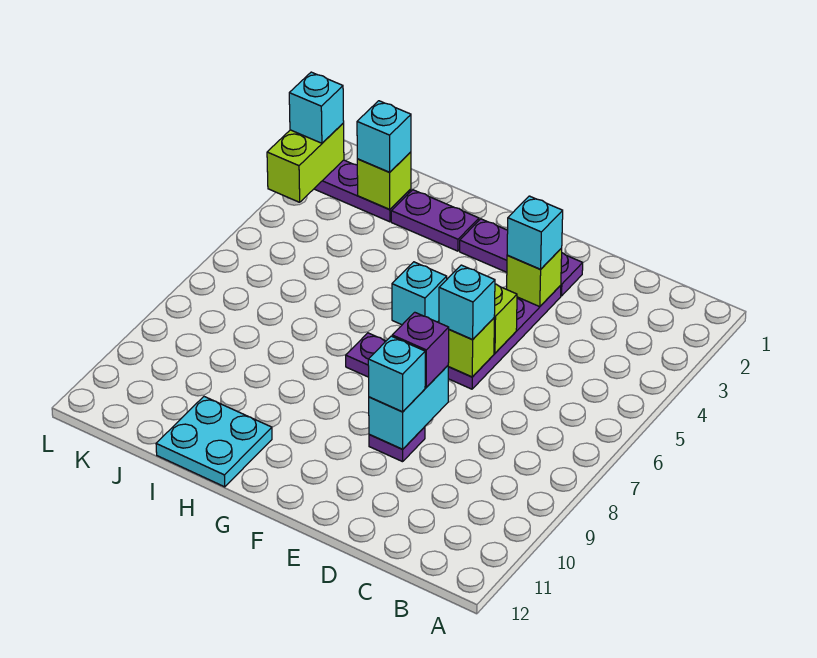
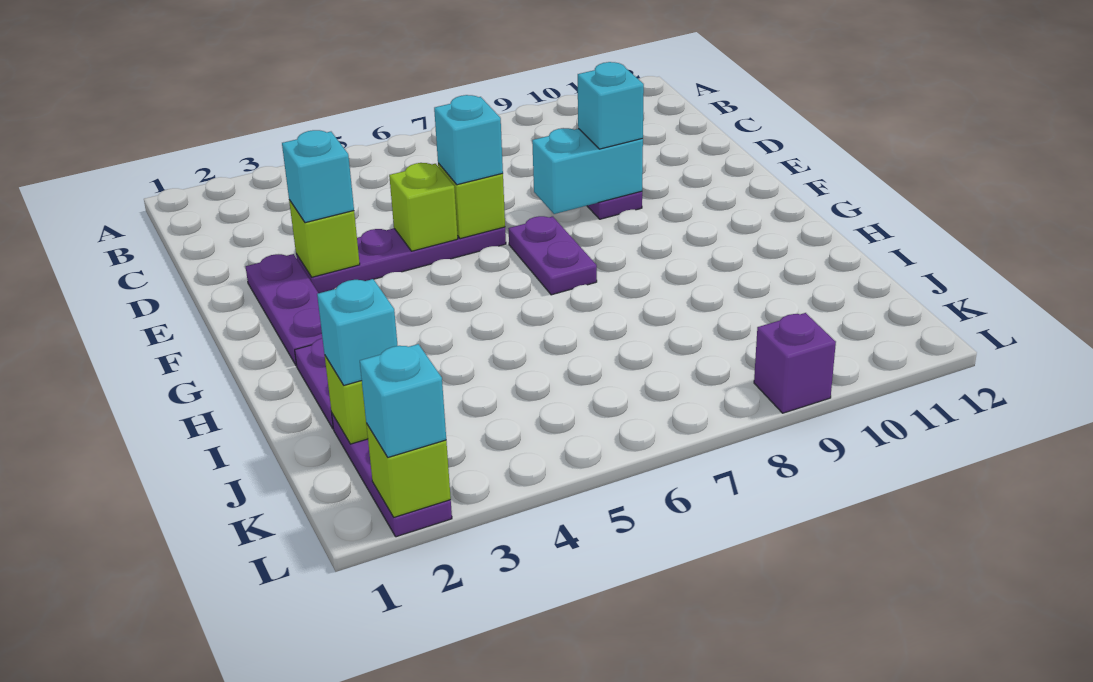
purple brick E8 level 3 -> purple brick L9 level 1
cyan brick G5 level 1 -> none
cyan plate H11:I12 level 1 -> none
lime brick L2:L3 level 2 -> lime brick L2 level 2

